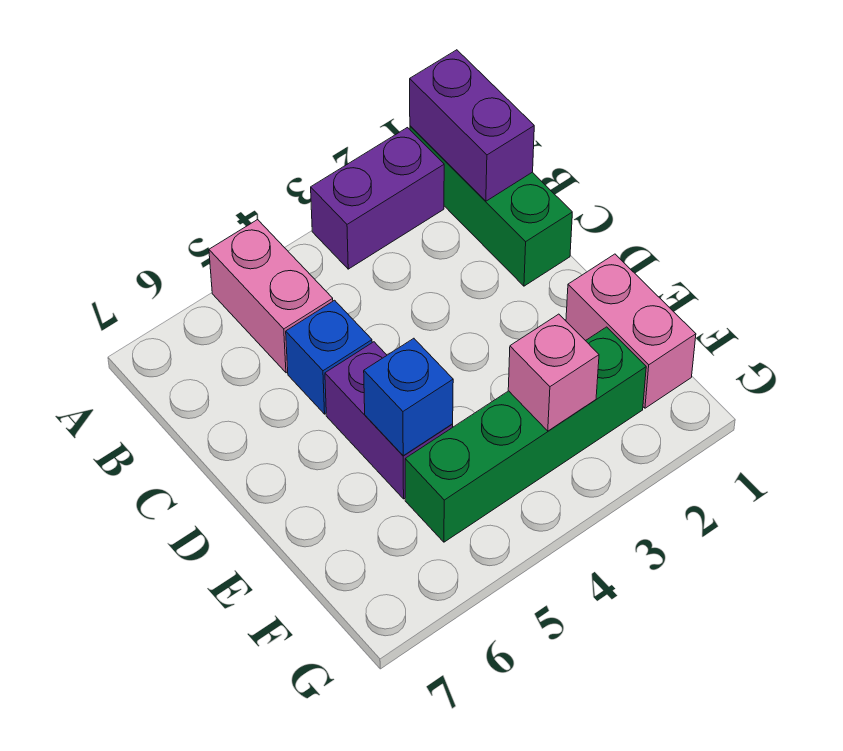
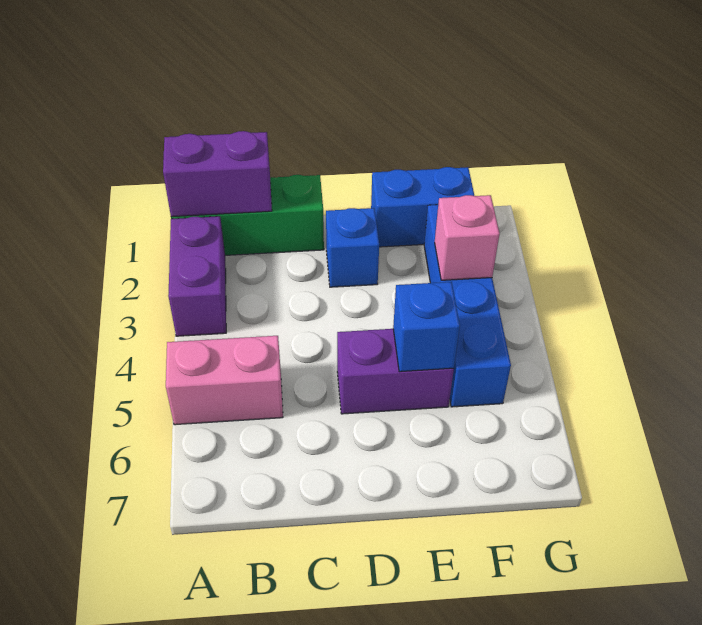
blue brick C5 level 1 -> blue brick D2 level 1
pink brick E1:F1 level 1 -> blue brick E1:F1 level 1
green brick F2:F5 level 1 -> blue brick F2:F5 level 1

